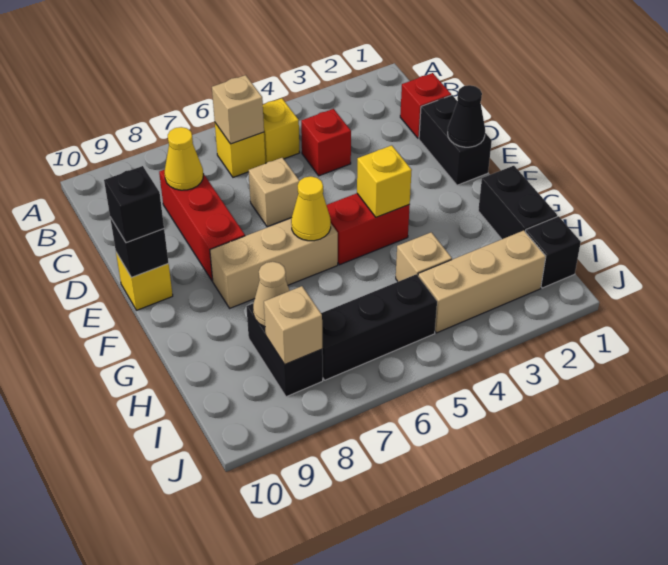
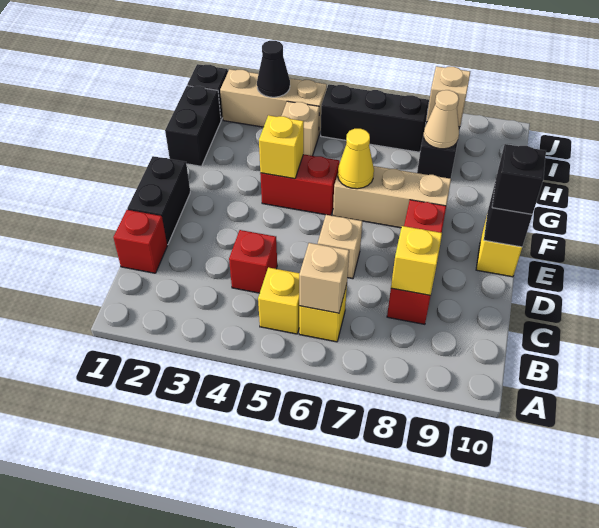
yellow cone C8 level 2 -> yellow brick C8 level 2
black cone E1 level 2 -> black cone I3 level 2

